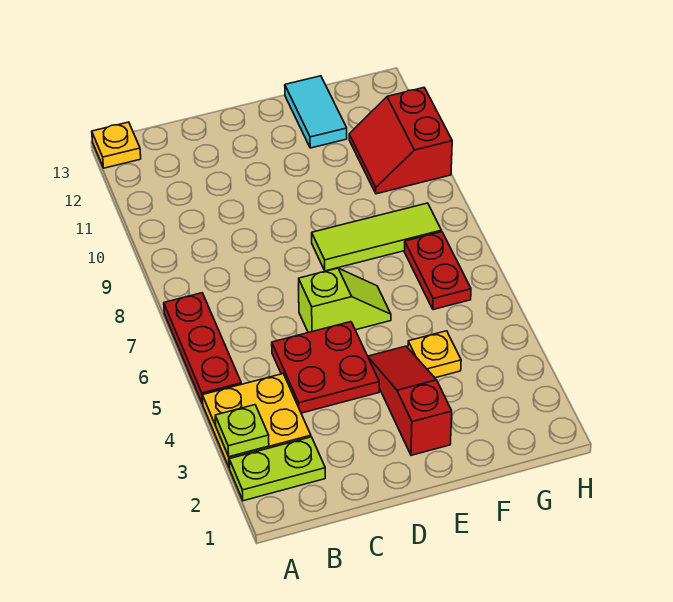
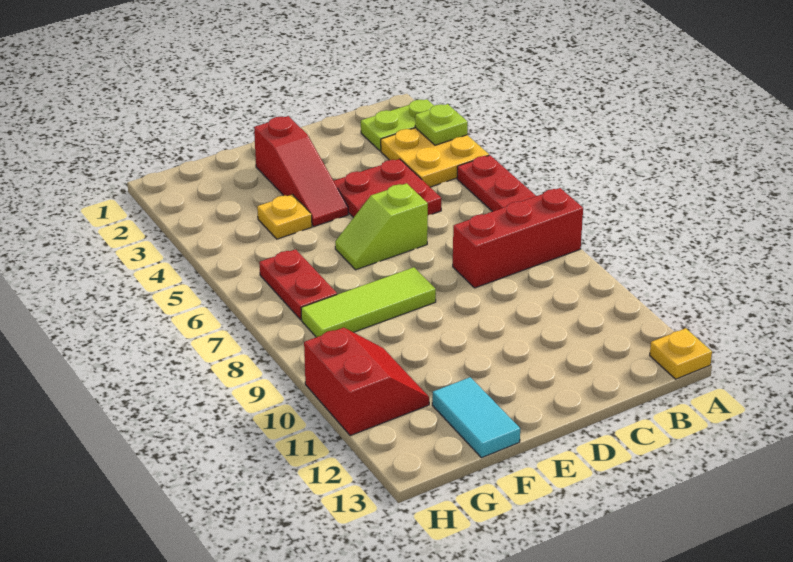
none -> red brick A8:C8 level 1

